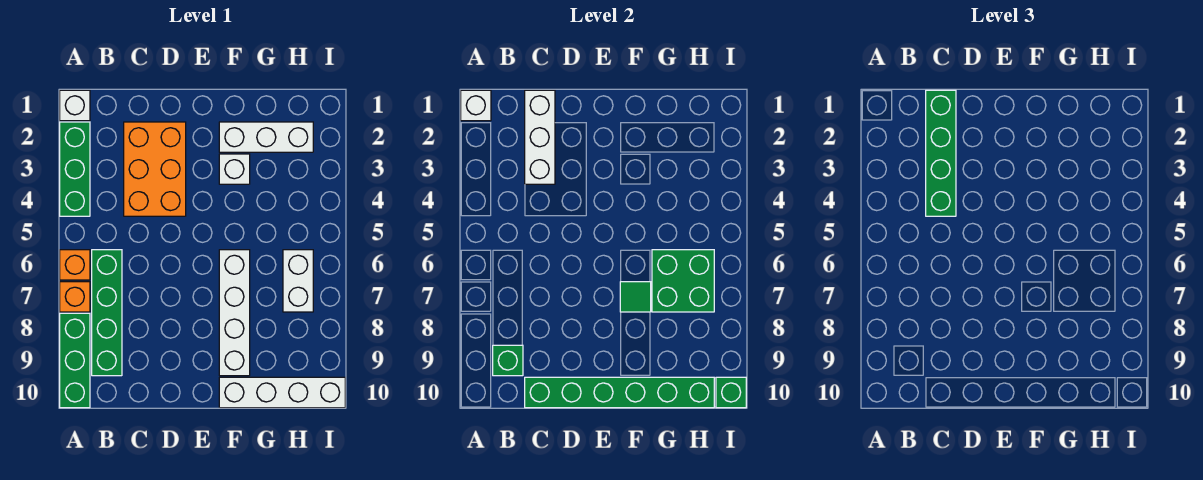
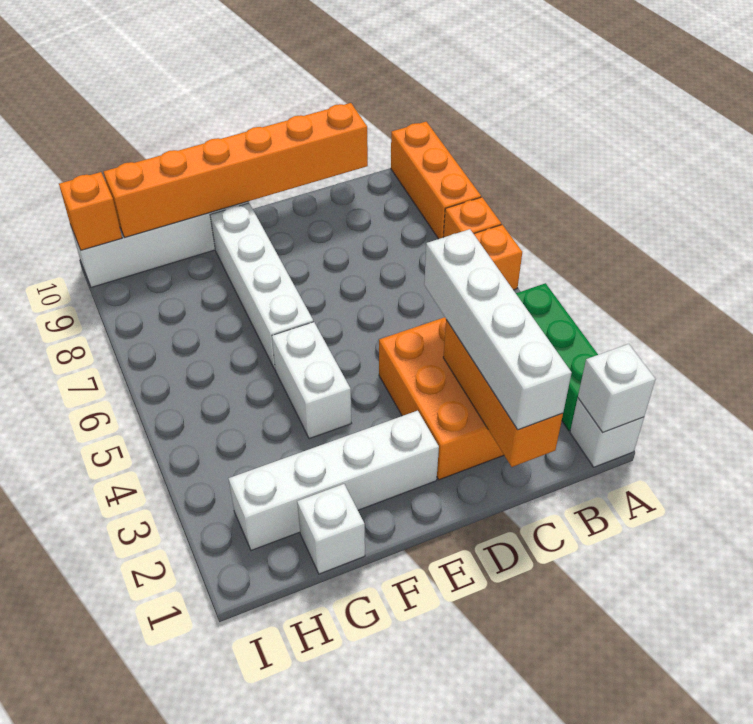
green brick A8:A10 level 1 -> orange brick A8:A10 level 1
green brick B6:B9 level 1 -> none
green brick B9 level 2 -> none
white brick C1:C3 level 2 -> orange brick C1:C3 level 2
green brick C1:C4 level 3 -> white brick C1:C4 level 3
green brick C10:H10 level 2 -> orange brick C10:H10 level 2
white brick F2:H2 level 1 -> white brick E2:H2 level 1
white brick F3 level 1 -> white brick G1 level 1
green tile F7 level 2 -> none
green brick G6:H7 level 2 -> none
white brick H6:H7 level 1 -> white brick F4:F5 level 1
green brick I10 level 2 -> orange brick I10 level 2

